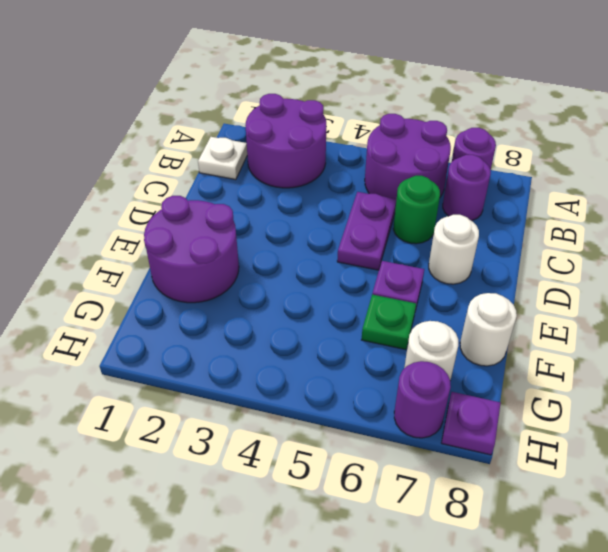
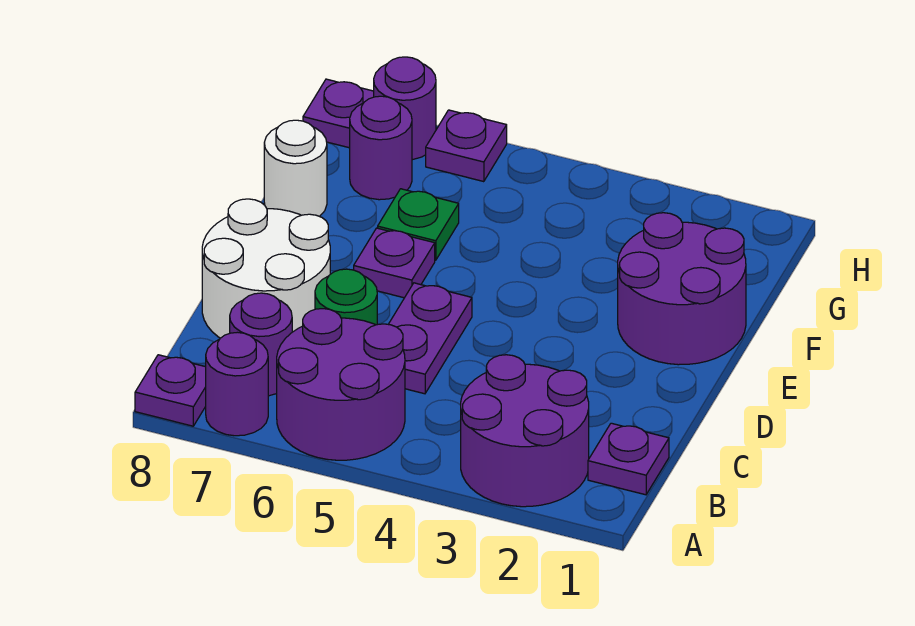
none -> purple plate A8 level 1
white plate B1 level 1 -> purple plate B1 level 1
white round brick D7 level 1 -> white round brick C7:D8 level 1
white round brick G7 level 1 -> purple round brick G7 level 1
none -> purple plate H6 level 1

